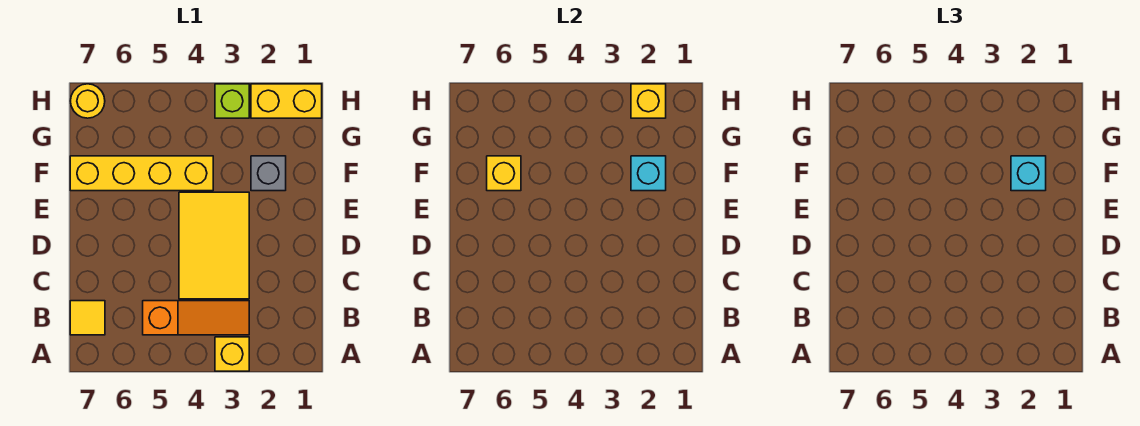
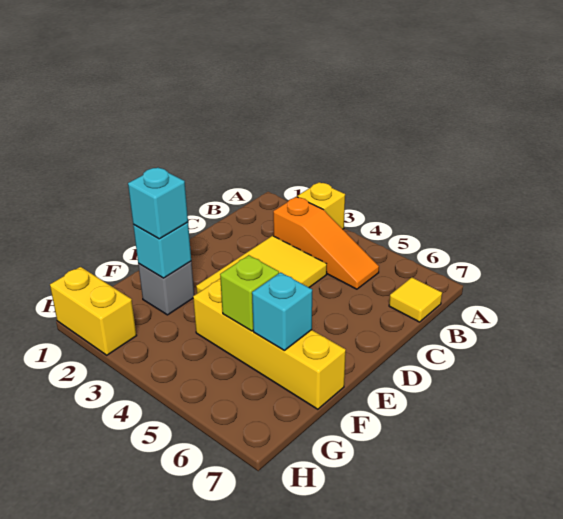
orange slope B3:B5 level 1 top 5 -> orange slope B3:B5 level 1 top 3
yellow brick F6 level 2 -> cyan brick F6 level 2
yellow brick H2 level 2 -> none
lime brick H3 level 1 -> lime brick F5 level 2
yellow round brick H7 level 1 -> none

